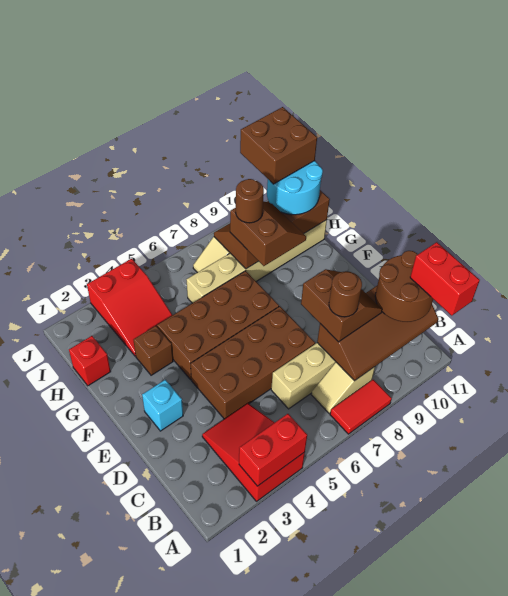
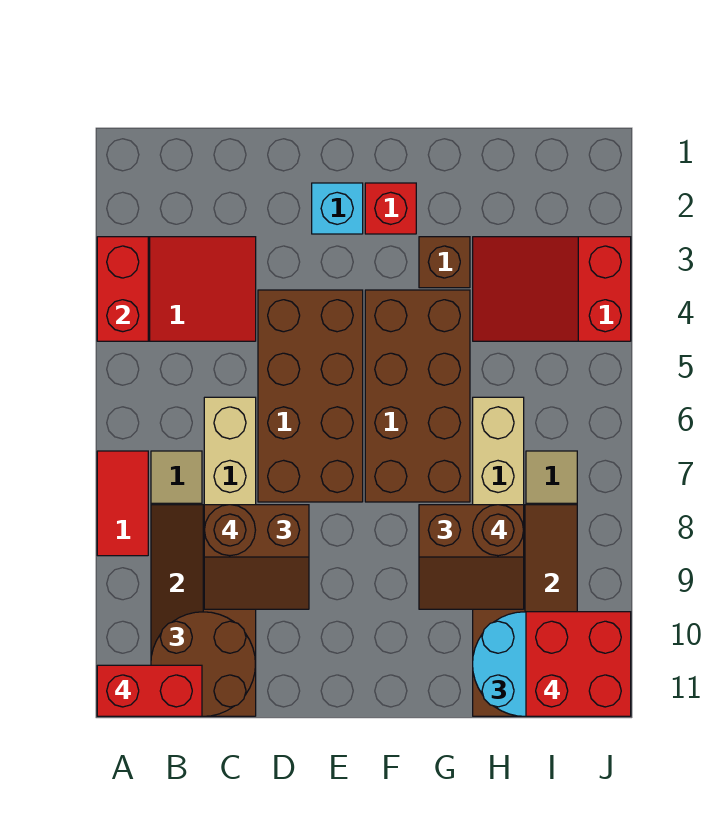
red brick H1 level 1 -> red brick F2 level 1
brown brick I10:J11 level 4 -> red brick I10:J11 level 4

